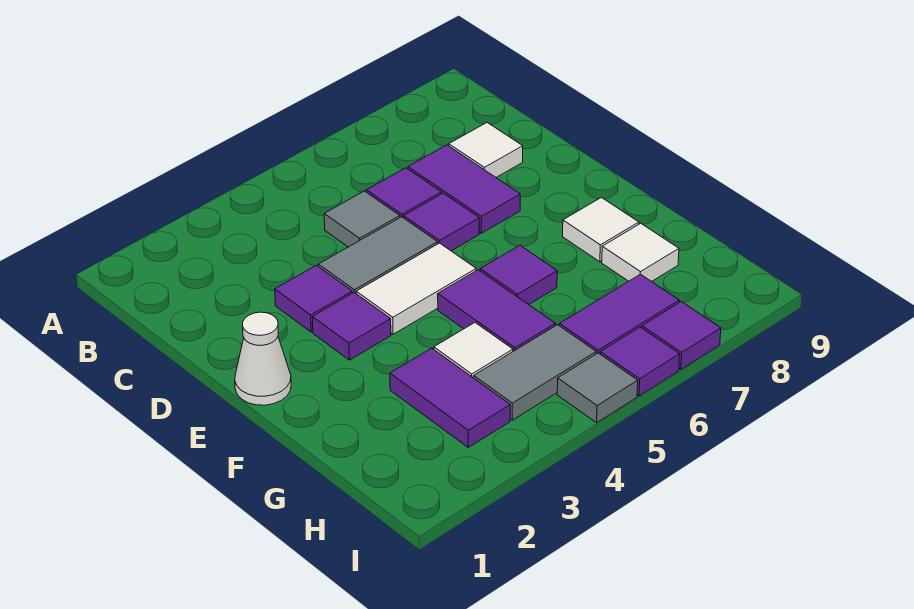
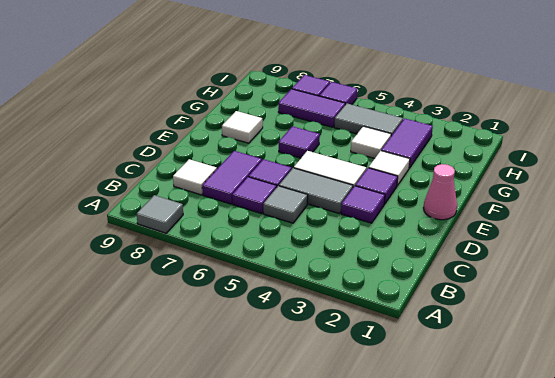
white cone E1 level 1 -> pink cone E1 level 1
purple tile F5:G5 level 1 -> none
white tile G8 level 1 -> white tile F3 level 1
grey tile I5 level 1 -> grey tile A8 level 1

